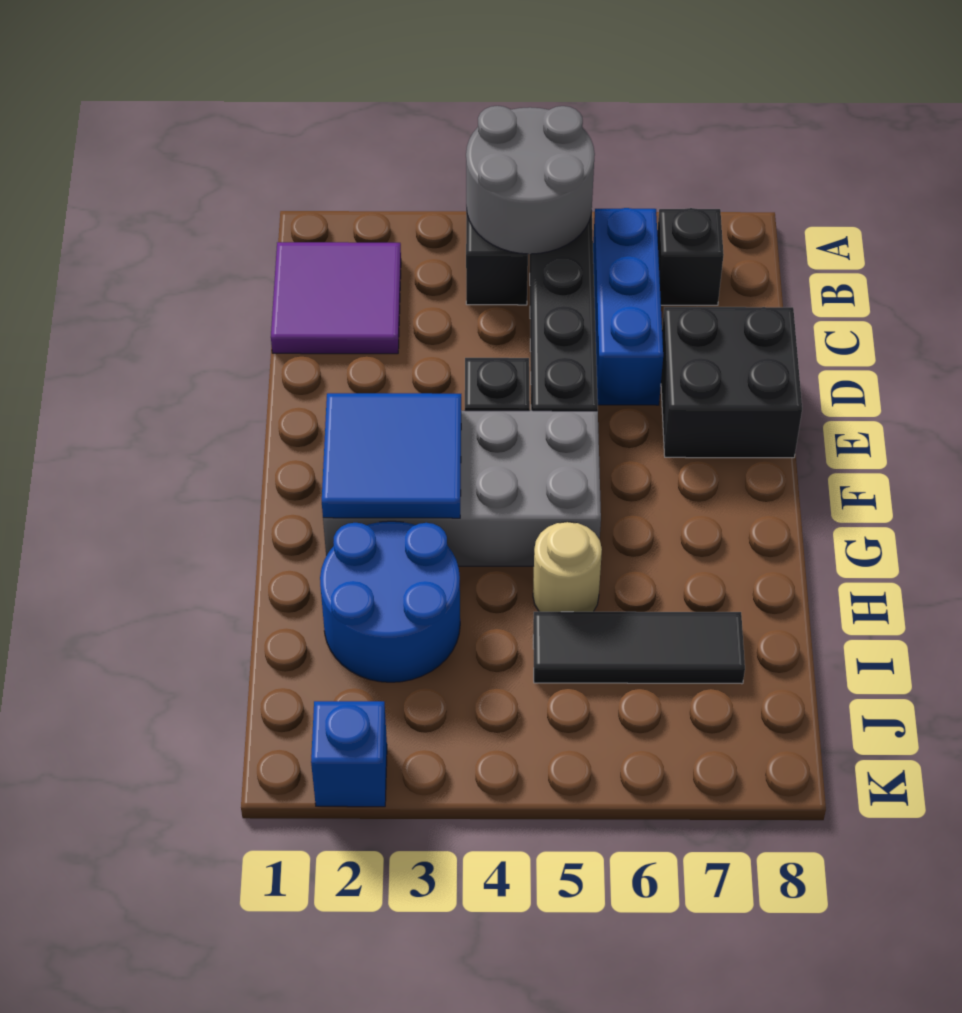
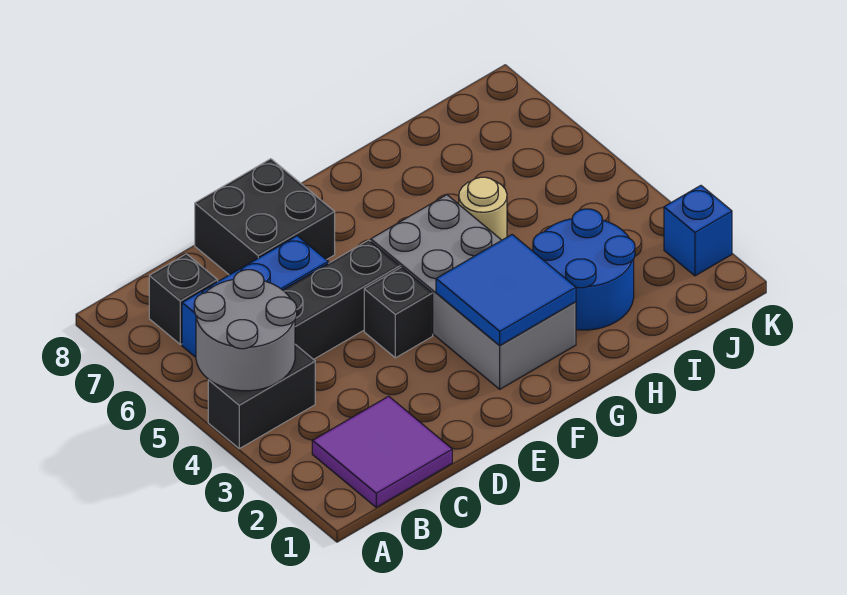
black tile I5:I7 level 1 -> none

